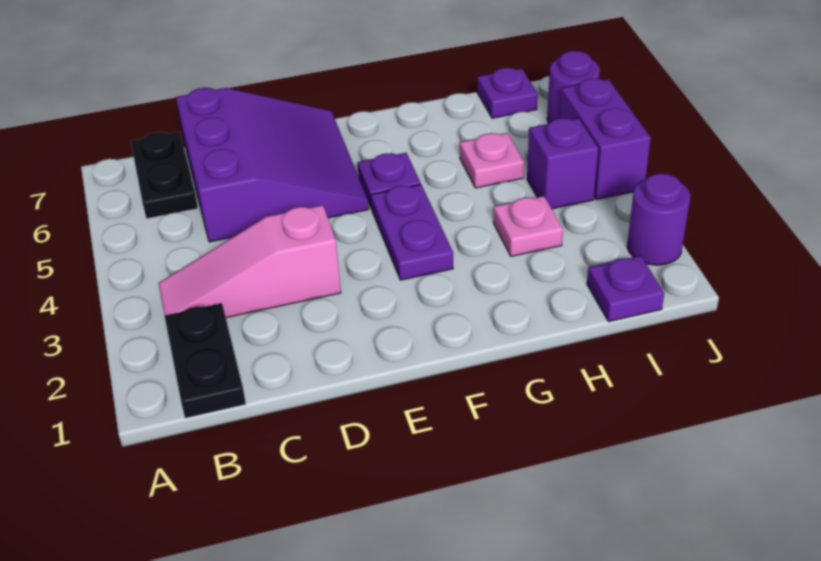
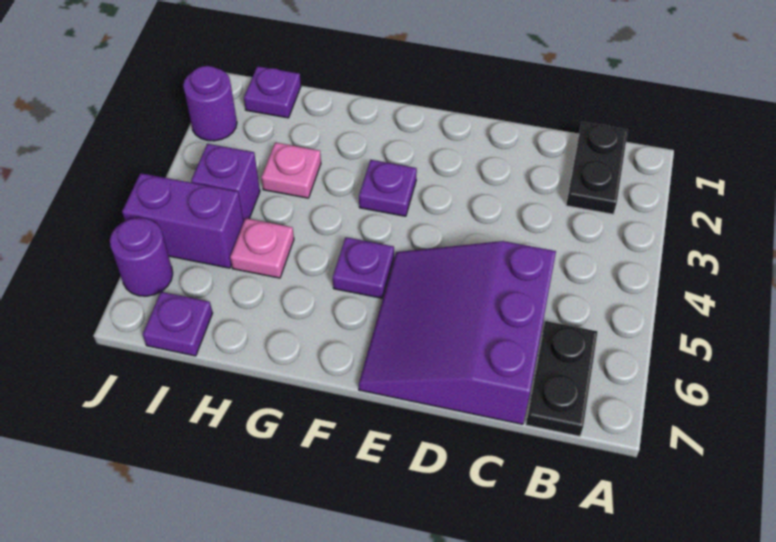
pink slope B3:D3 level 1 top D -> none
purple plate F3:F4 level 1 -> purple plate F3 level 1
purple brick J4:J5 level 1 -> purple brick I5:J5 level 1

